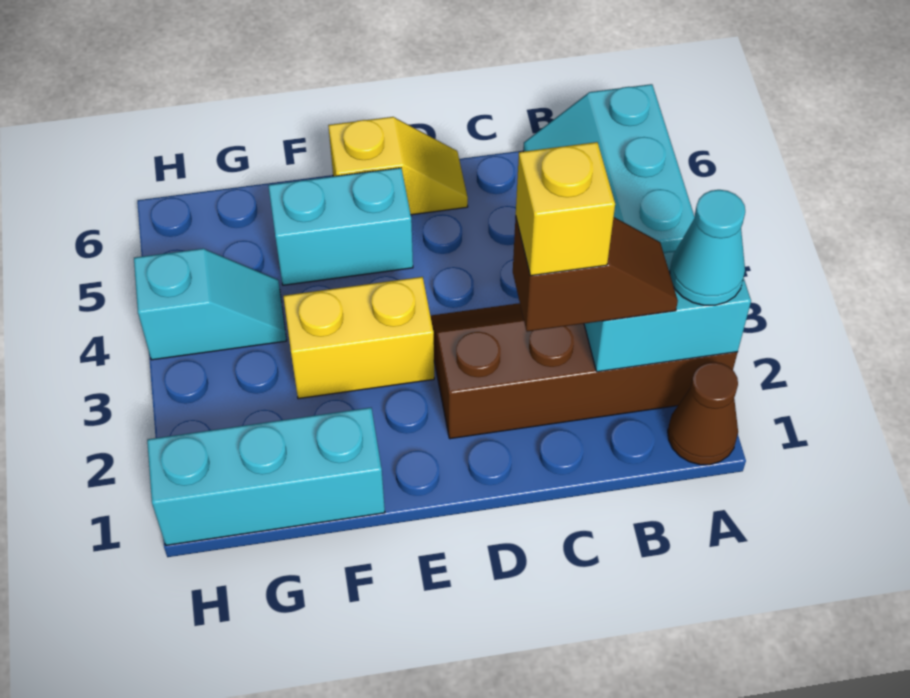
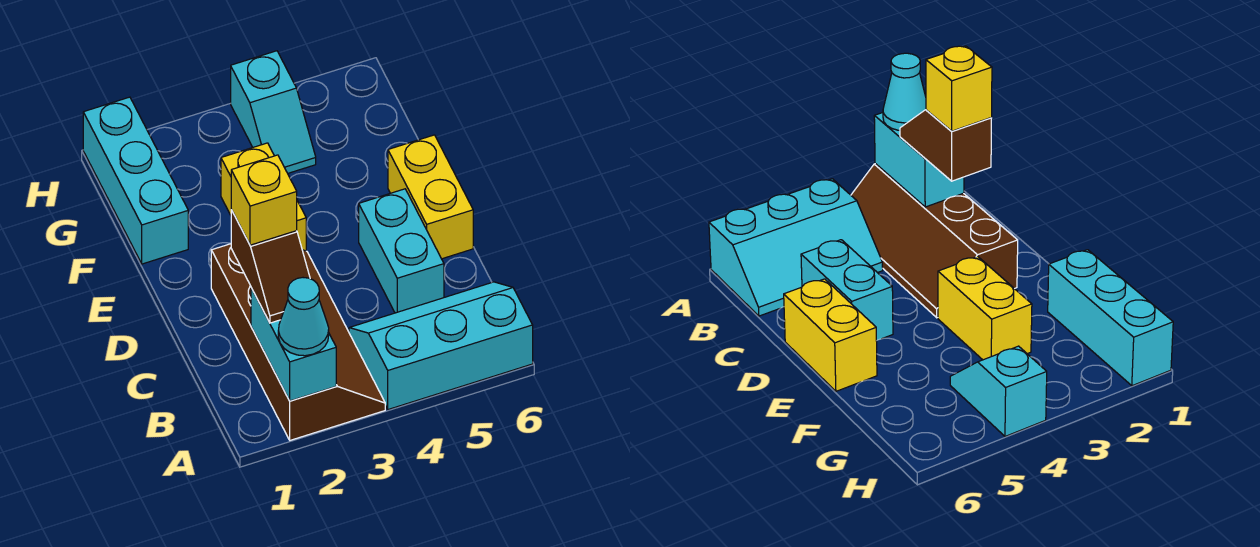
brown cone A1 level 1 -> none
yellow slope D6:E6 level 1 top E -> yellow brick D6:E6 level 1
cyan brick E5:F5 level 1 -> cyan brick C5:D5 level 1

